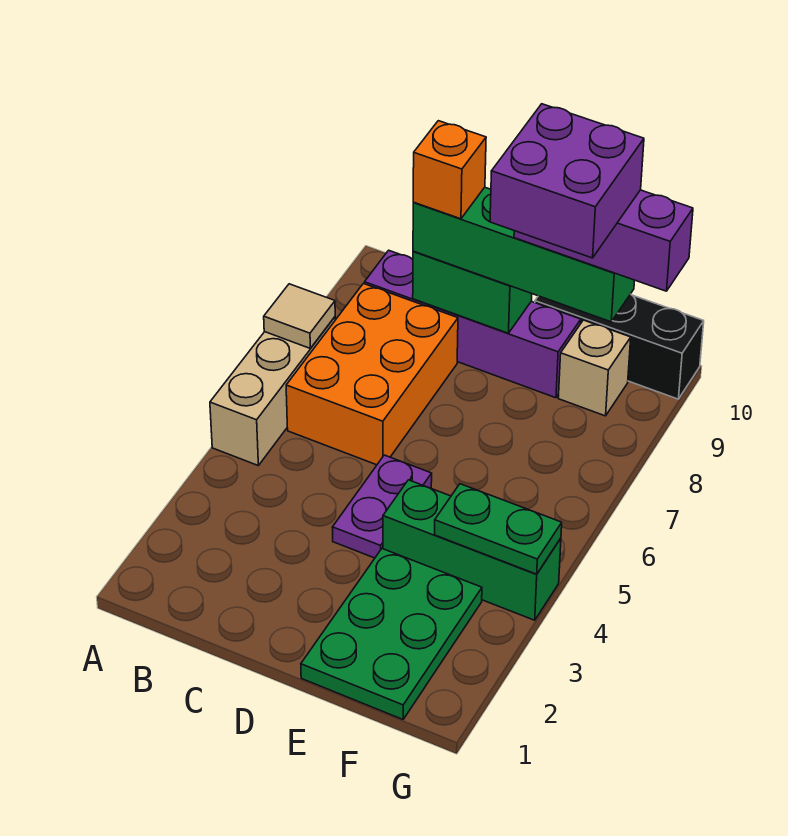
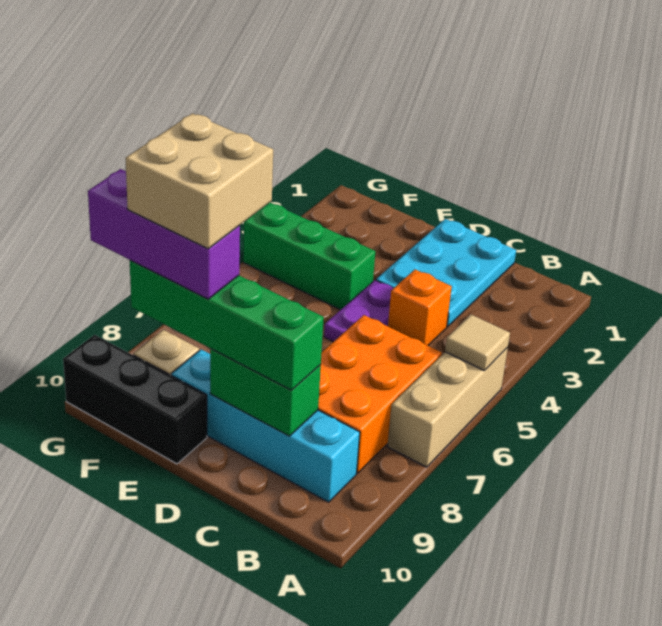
tan tile A7 level 2 -> tan tile A5 level 2
purple brick B9:E9 level 1 -> cyan brick B9:E9 level 1
none -> cyan plate C1:D3 level 1
orange brick C9 level 4 -> orange brick C4 level 1
green plate E1:F3 level 1 -> none
purple brick E8:F9 level 5 -> tan brick E8:F9 level 5
green plate F4:G4 level 2 -> none

